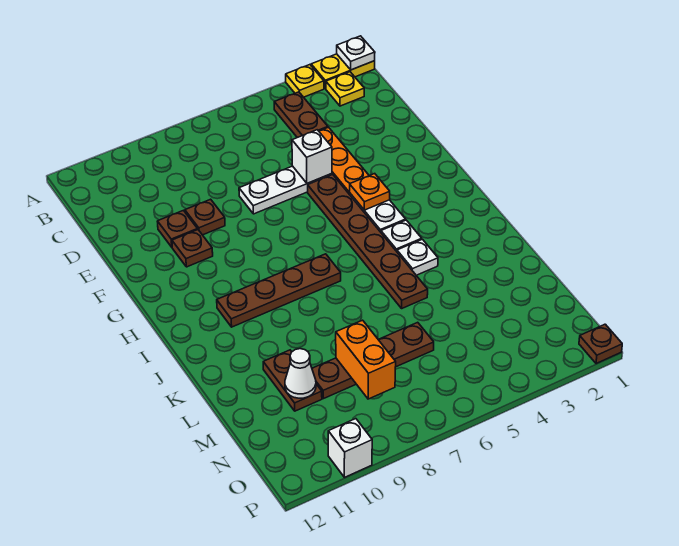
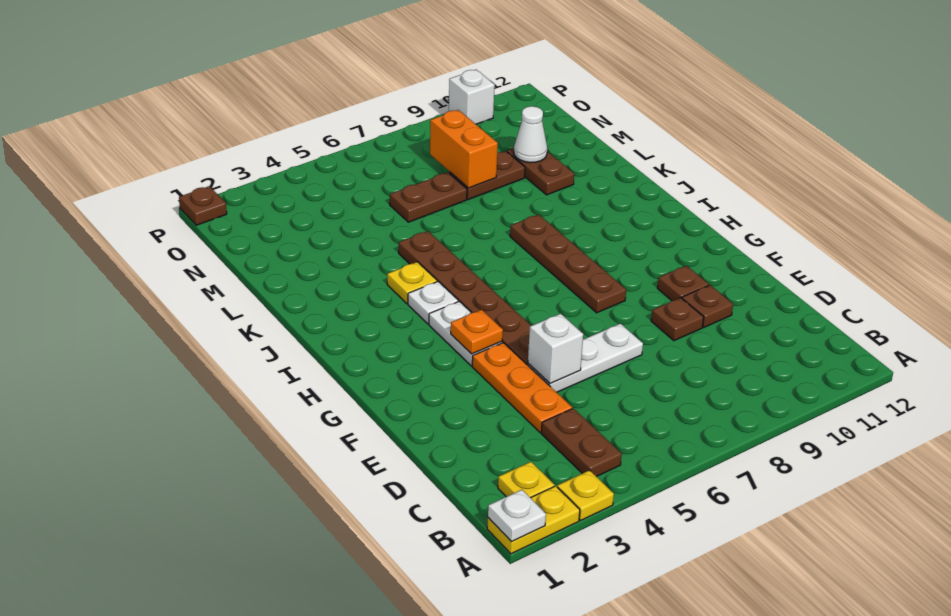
brown plate I7:I10 level 1 -> brown plate G8:J8 level 1
white plate J4 level 1 -> yellow plate J4 level 1

